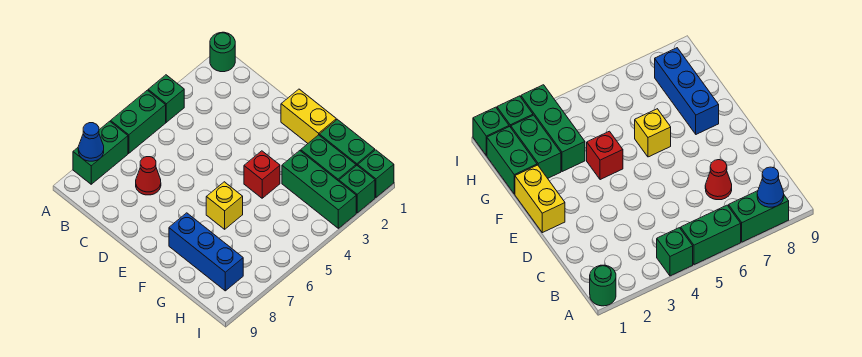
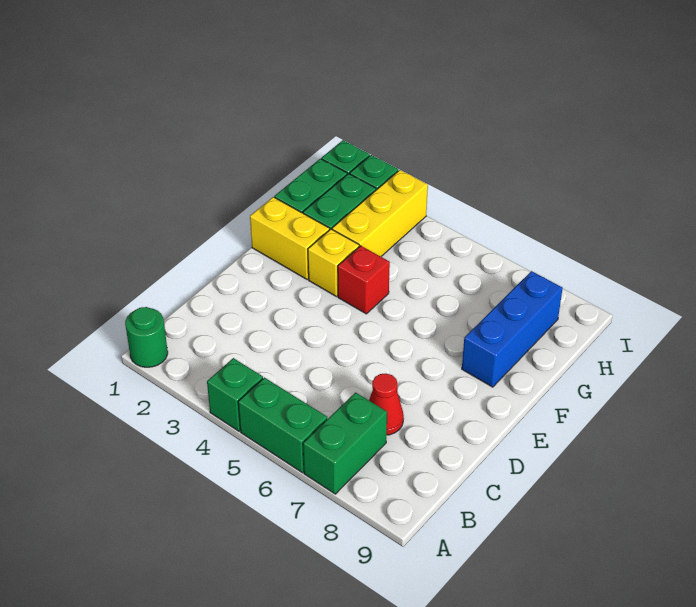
green brick A7:A8 level 1 -> green brick A7:B7 level 1
blue cone A8 level 2 -> none
yellow brick E1:F1 level 1 -> yellow brick F1:F2 level 1
yellow brick F6 level 1 -> yellow brick F3 level 1
green brick G3:I3 level 1 -> yellow brick G3:I3 level 1

